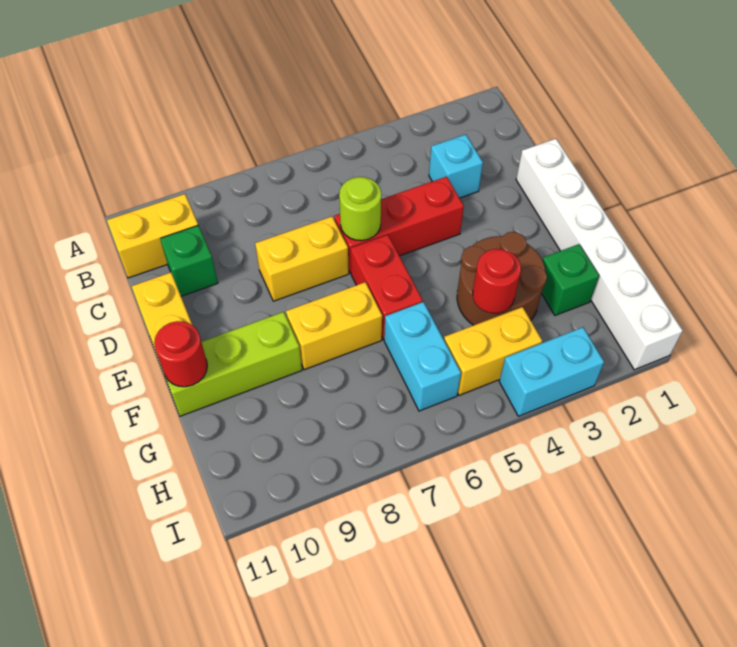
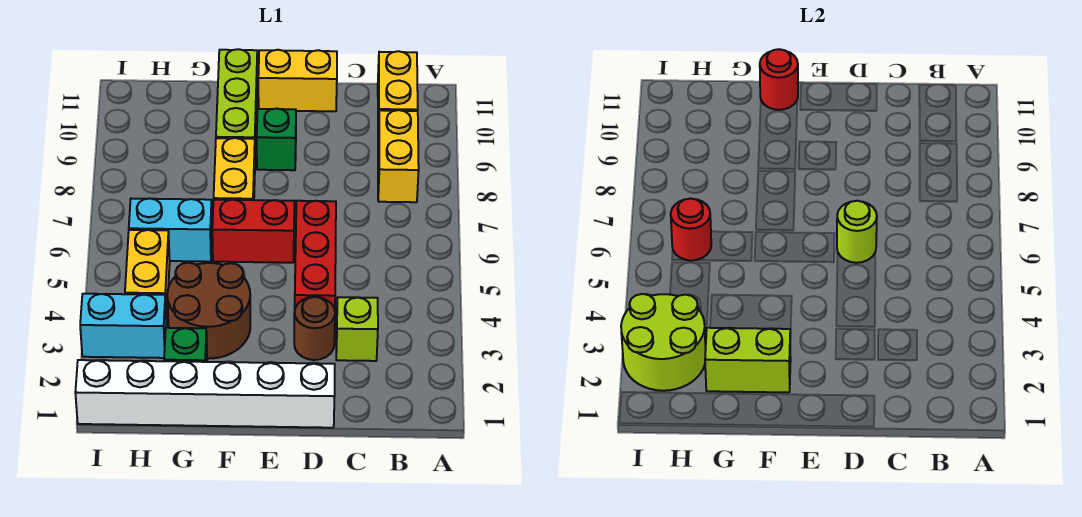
cyan brick C3 level 1 -> lime brick C3 level 1
green brick C10 level 1 -> green brick E9 level 1
none -> brown round brick D3 level 1
yellow brick D7:D8 level 1 -> yellow brick B8:B9 level 1
none -> lime brick F2:G2 level 2
red round brick G4 level 2 -> red round brick H6 level 2
none -> lime round brick H2:I3 level 2
cyan brick I3:I4 level 1 -> cyan brick H3:I3 level 1

